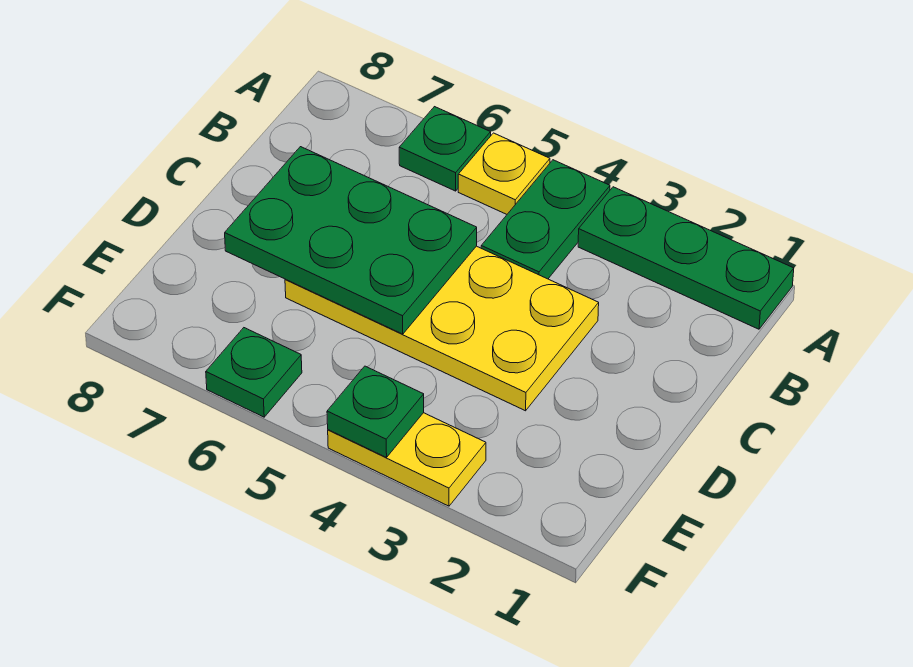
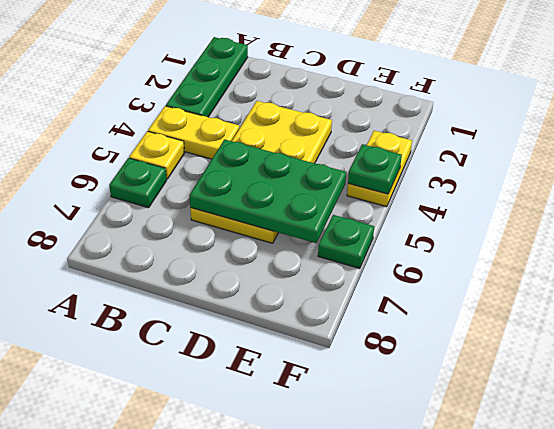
green plate A4:B4 level 1 -> yellow plate A4:B4 level 1
green plate C5:D7 level 2 -> green plate C5:E6 level 2

